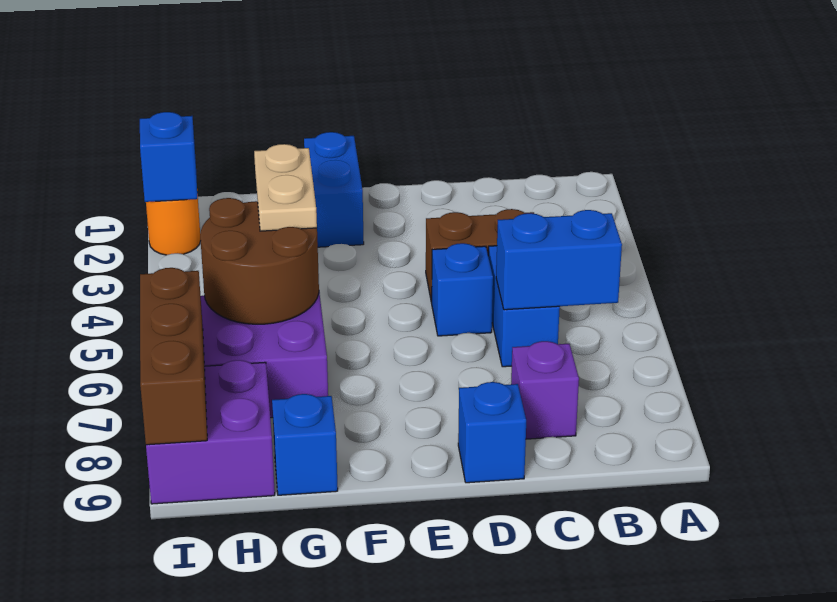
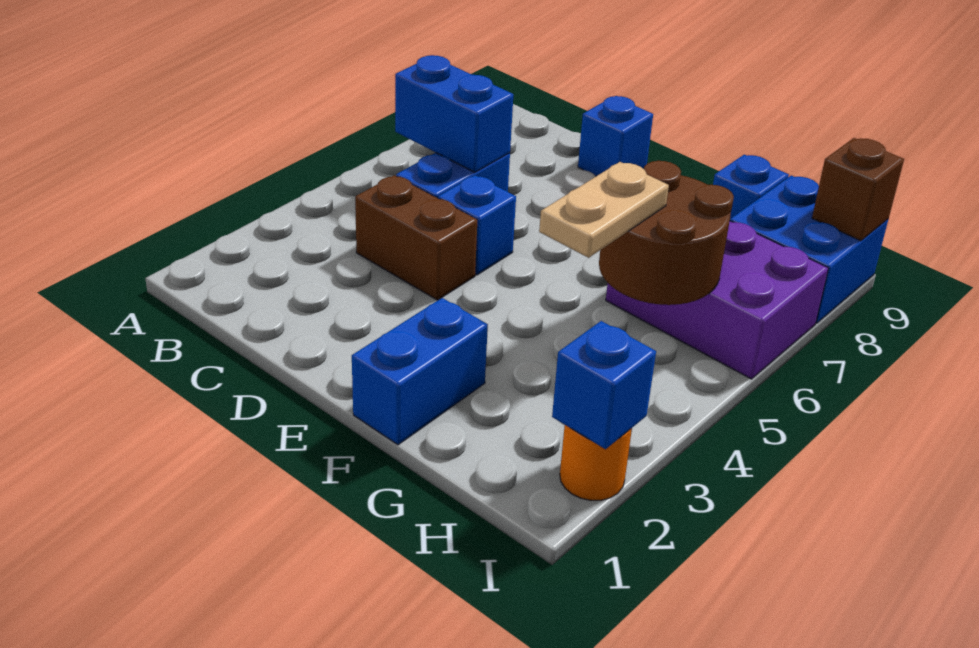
purple brick C8 level 1 -> none
purple brick H8:I9 level 1 -> blue brick H8:I9 level 1
brown brick I7:I9 level 2 -> brown brick I9 level 2

